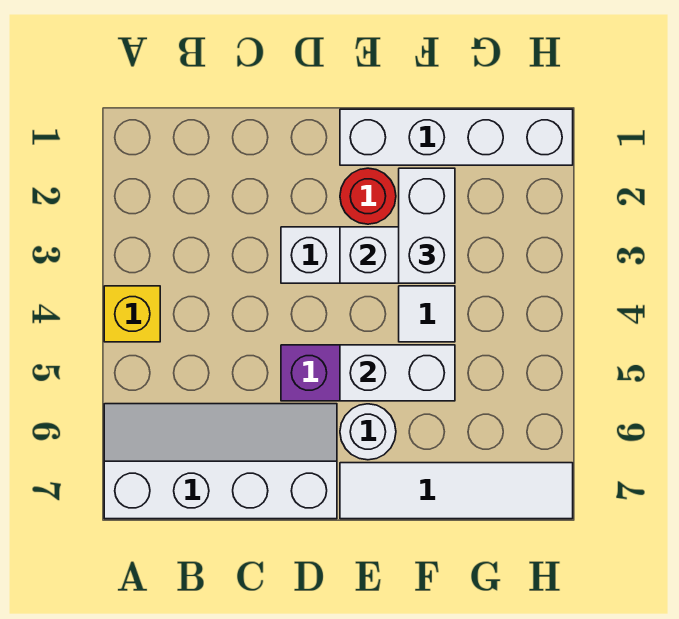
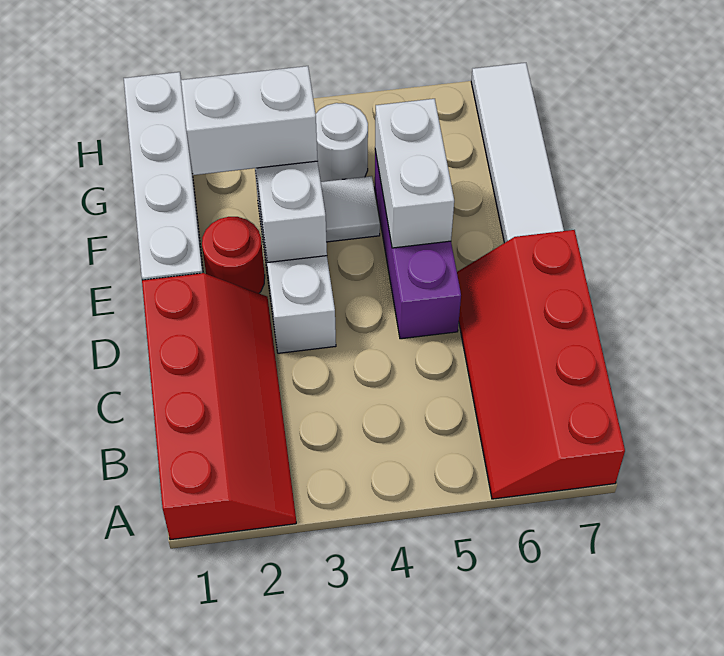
none -> red slope A1:D2 level 1 top 1
yellow brick A4 level 1 -> none
white slope A6:D7 level 1 top 7 -> red slope A6:D7 level 1 top 7
white round brick E6 level 1 -> white round brick G4 level 1

